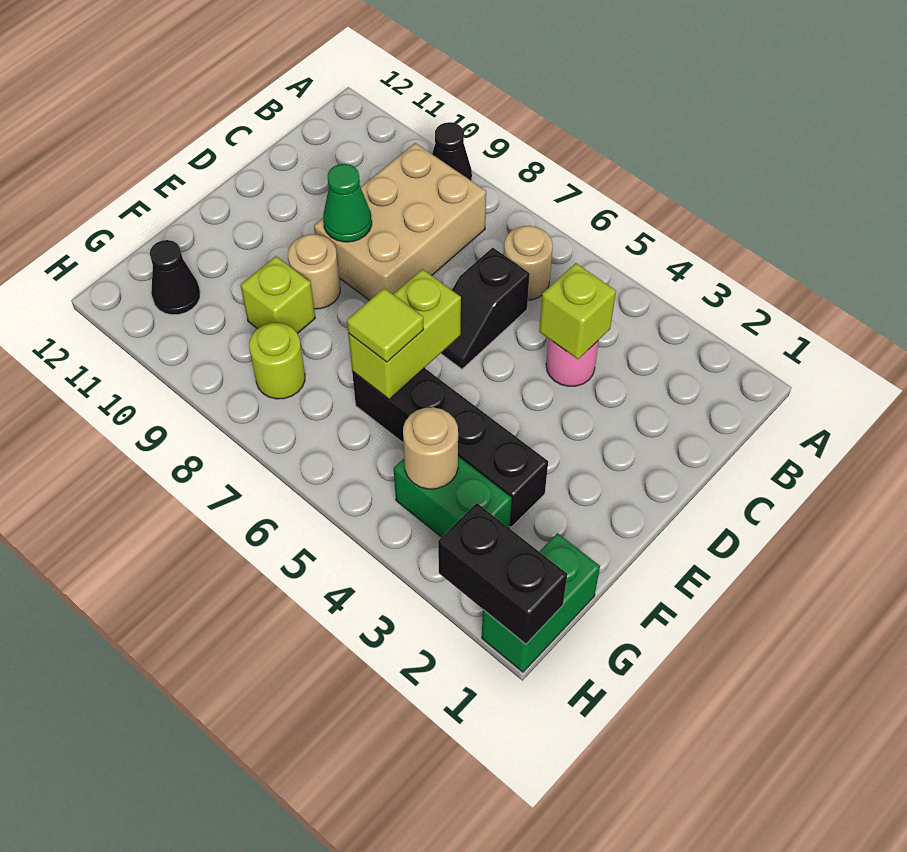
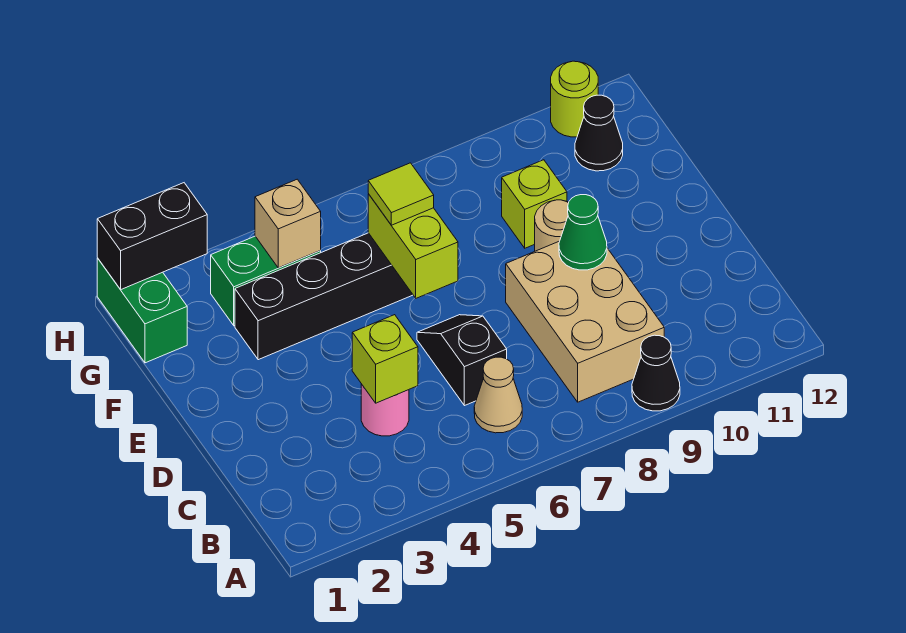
tan round brick B6 level 1 -> tan cone B6 level 1
tan round brick G4 level 2 -> tan brick G4 level 2
lime round brick G8 level 1 -> lime round brick H11 level 1

